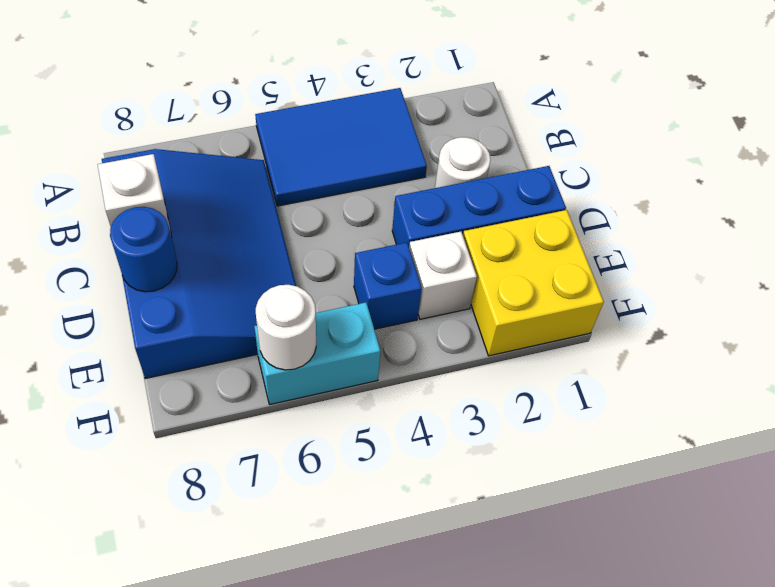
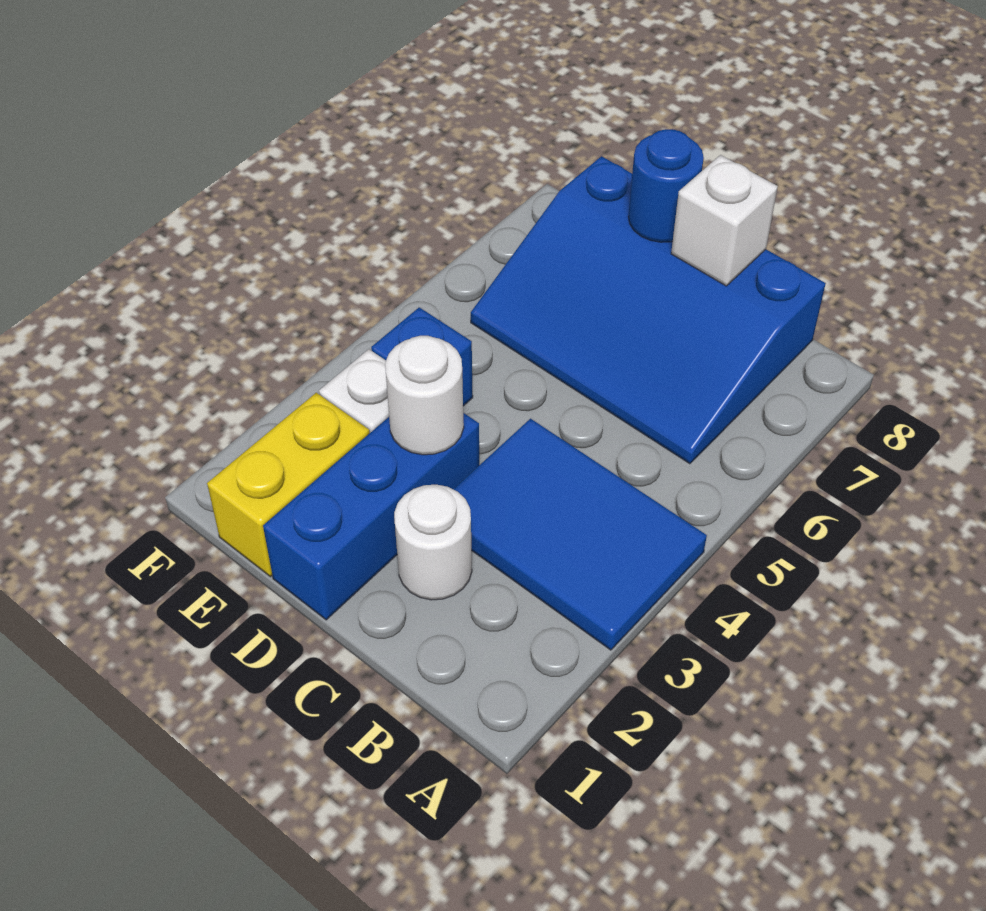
blue tile A3:B5 level 1 -> blue tile A3:C4 level 1
yellow brick E1:F2 level 1 -> yellow brick E1:E2 level 1
cyan brick F5:F6 level 1 -> none
white round brick F6 level 2 -> white round brick D3 level 2

